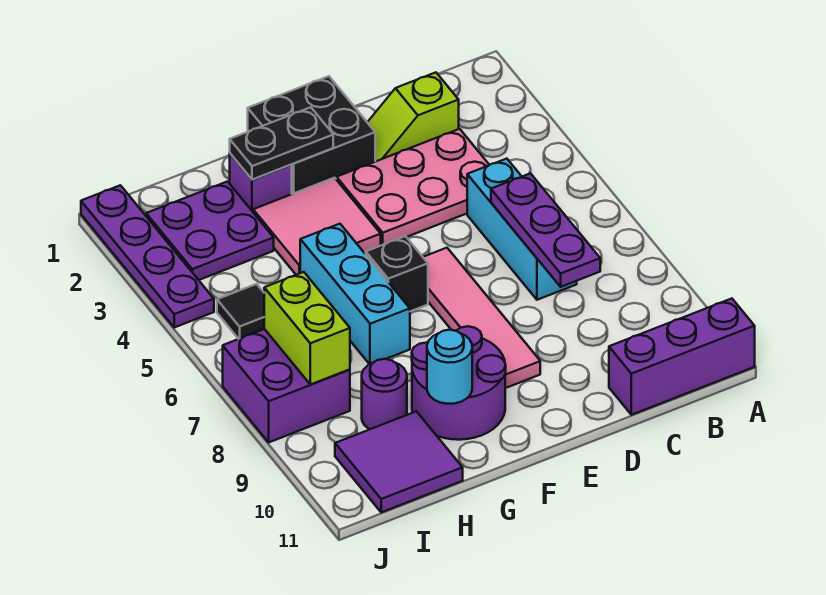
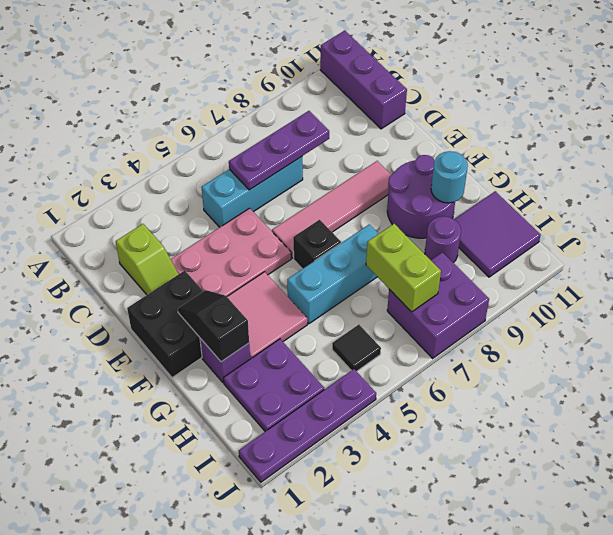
pink plate C3:E4 level 1 -> pink plate D3:E5 level 1
black plate F2:G2 level 2 -> black slope F2:G2 level 2 top G
lime brick I7:I8 level 2 -> lime brick H7:I7 level 2

